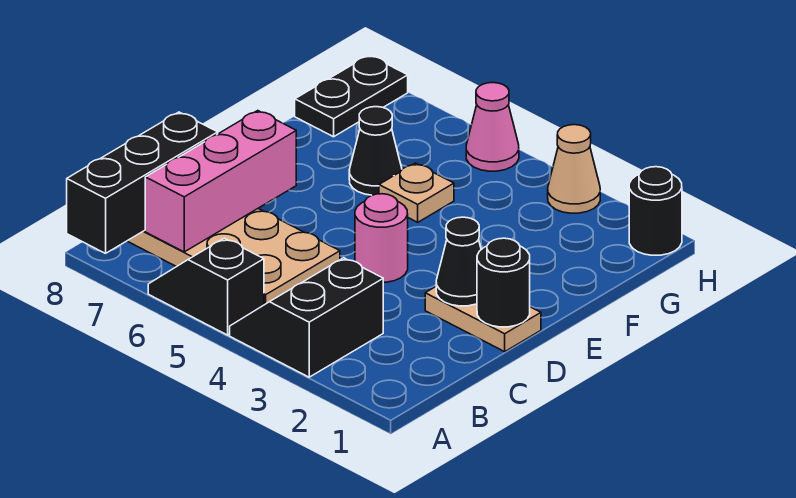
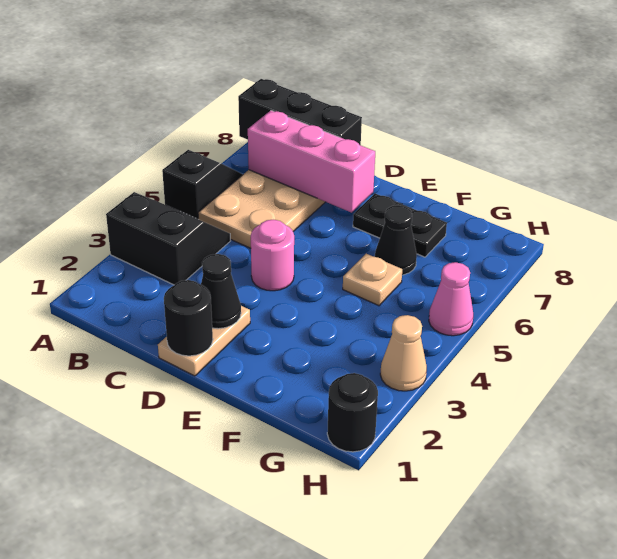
black plate G8:H8 level 1 -> black plate E7:F7 level 1

